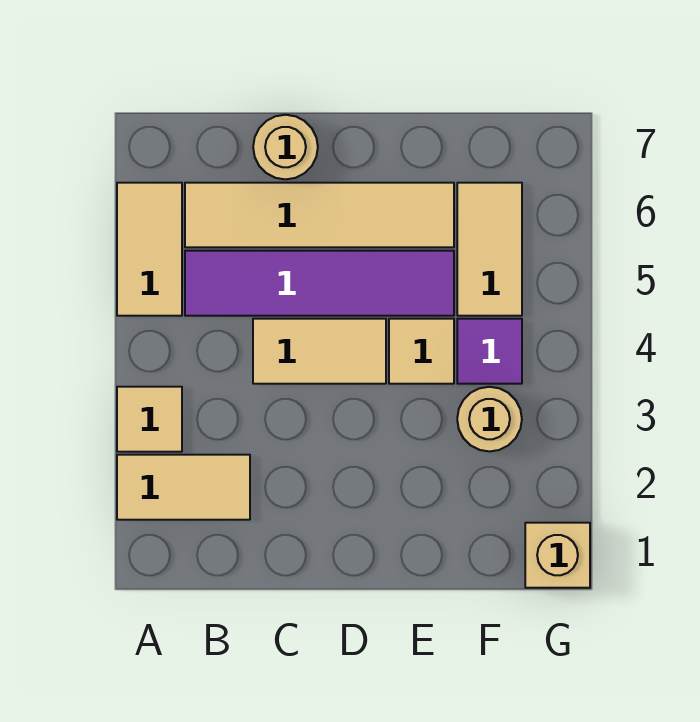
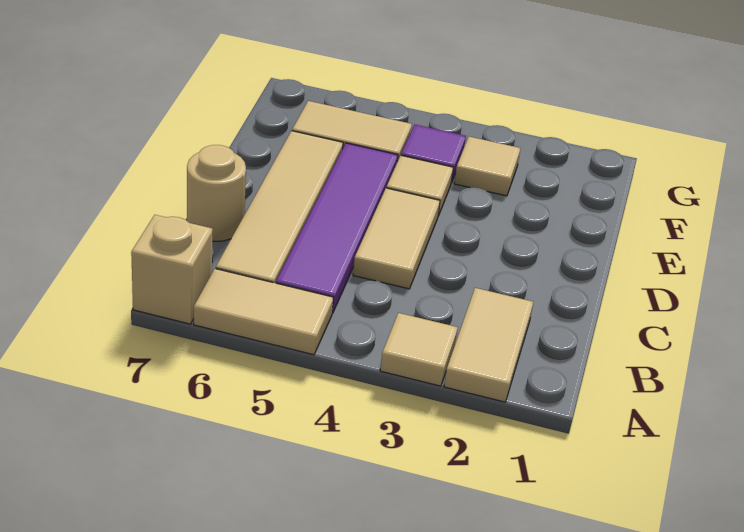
tan round brick F3 level 1 -> tan tile F3 level 1
tan brick G1 level 1 -> tan brick A7 level 1

